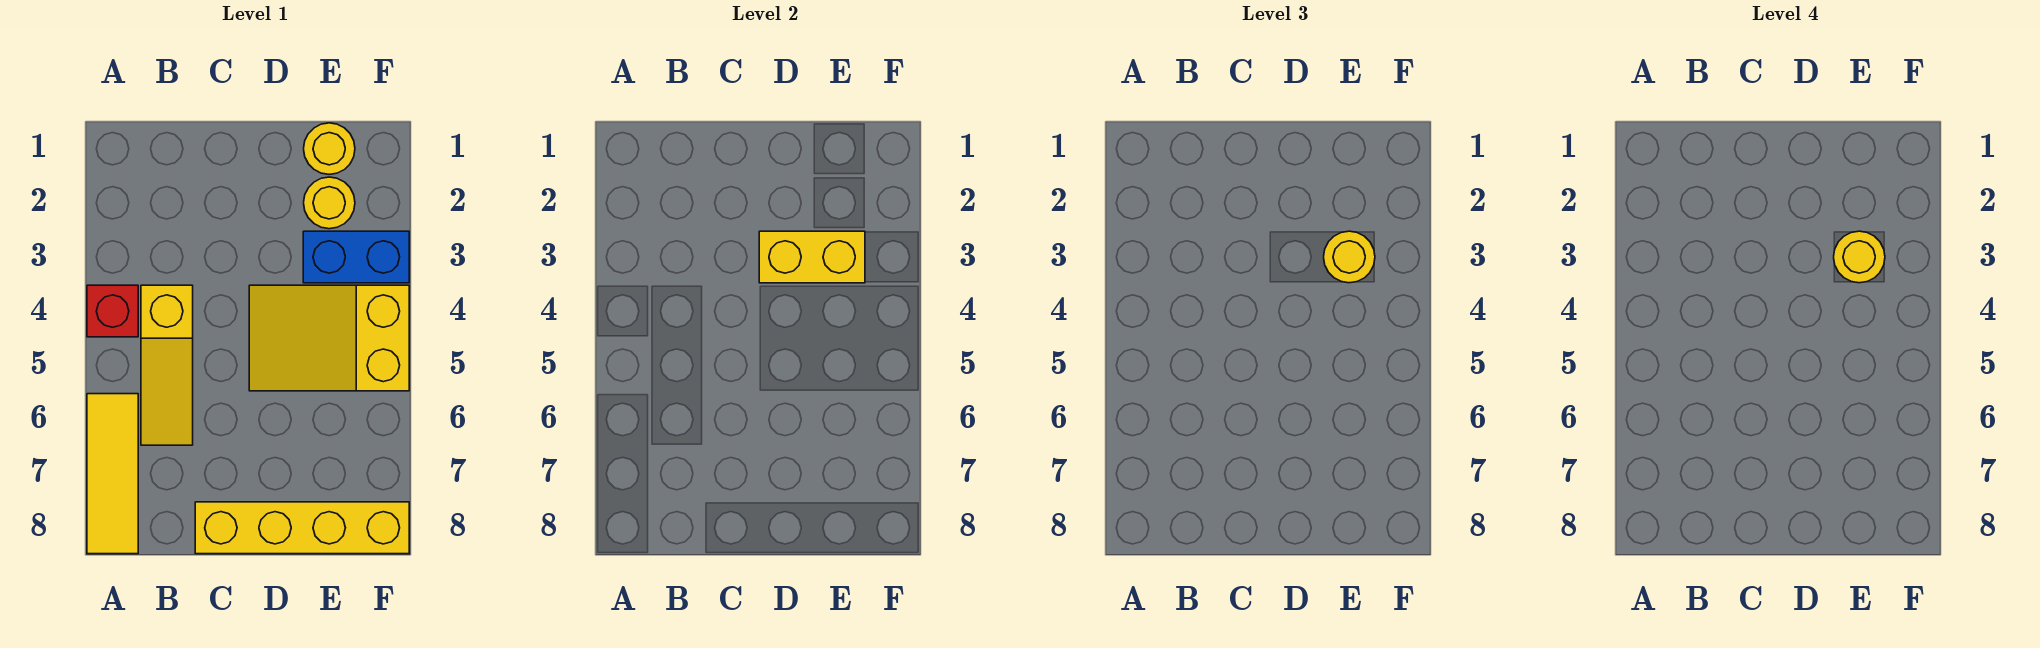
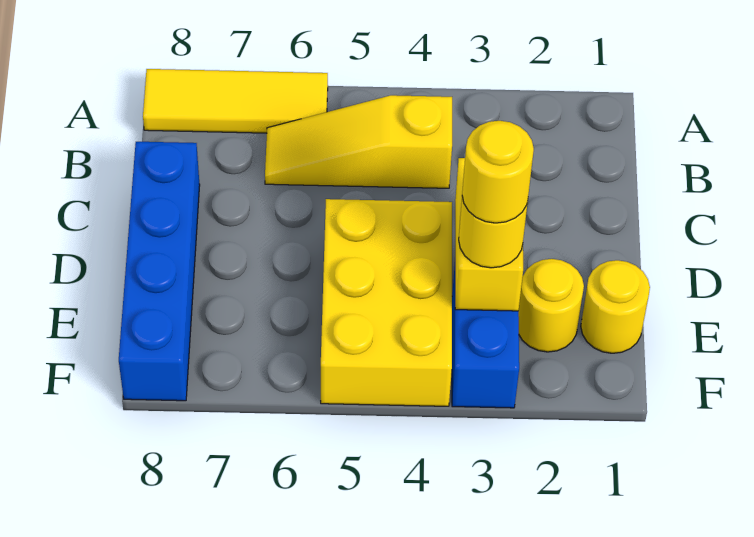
red brick A4 level 1 -> none
yellow brick C8:F8 level 1 -> blue brick C8:F8 level 1
yellow slope D4:F5 level 1 top F -> yellow brick D4:F5 level 1

